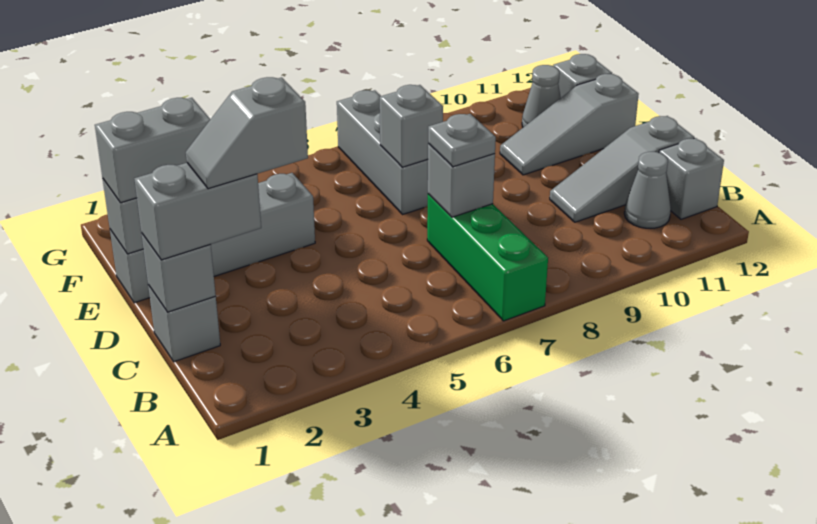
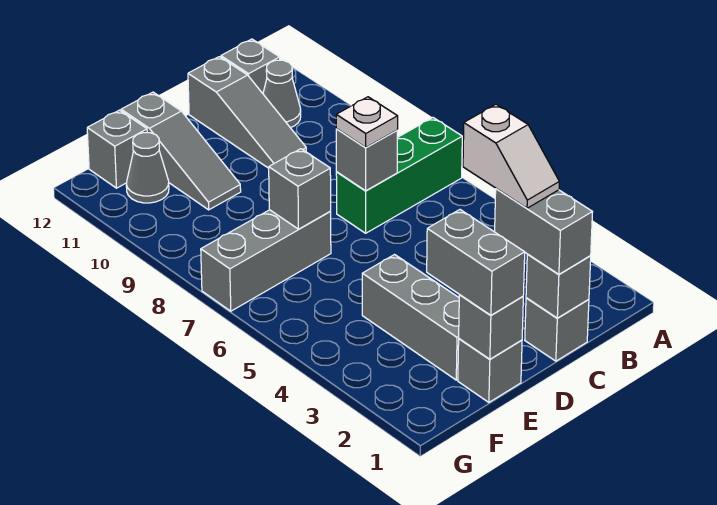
grey slope C2:C3 level 4 top 3 -> white slope C2:C3 level 4 top 3
grey plate C7 level 3 -> white plate C7 level 3

